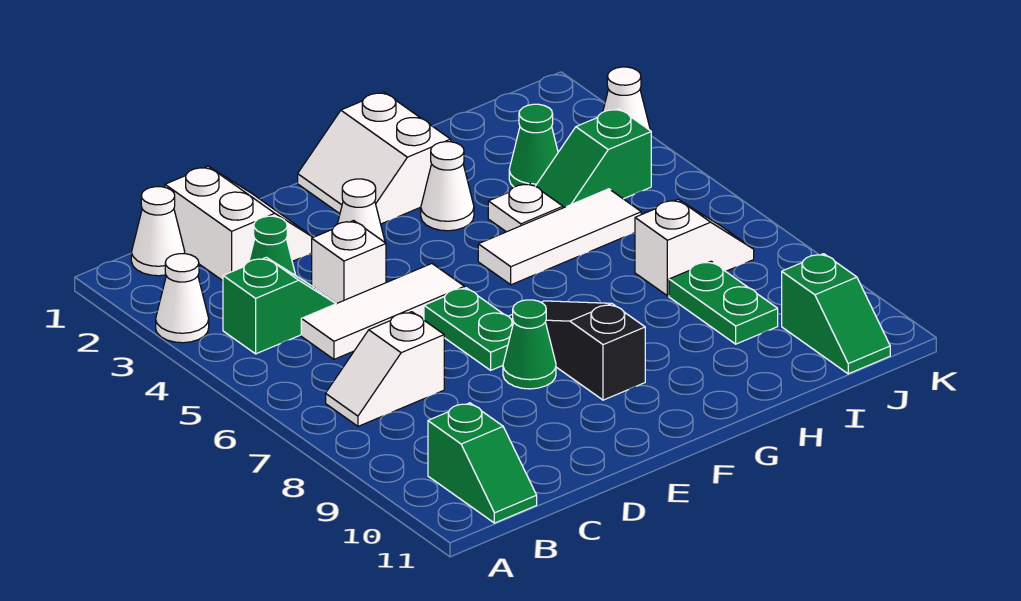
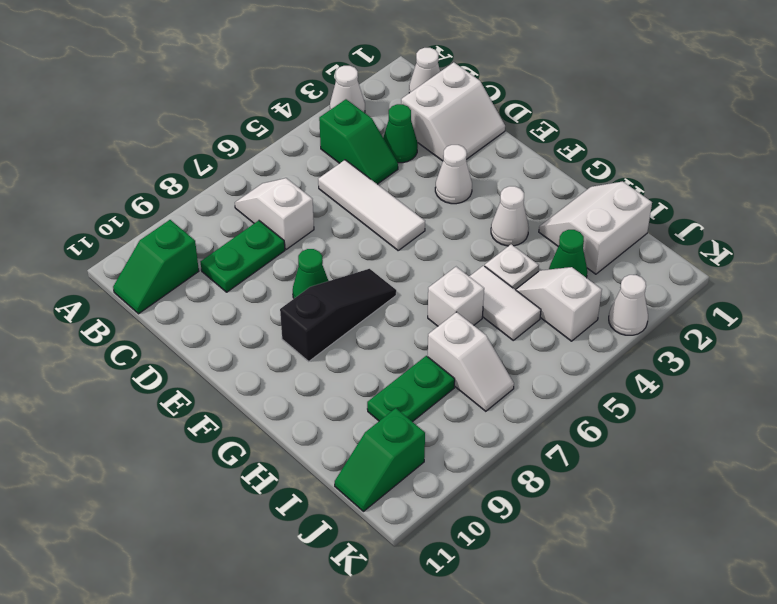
white brick D4 level 1 -> white brick H6 level 1
green plate E6:E7 level 1 -> green plate C8:C9 level 1
white slope F1:G2 level 1 top G -> white slope H1:I2 level 1 top I
white tile G5:I5 level 1 -> white tile H5:I5 level 1
green slope I4:J4 level 1 top J -> white slope I4:J4 level 1 top J

